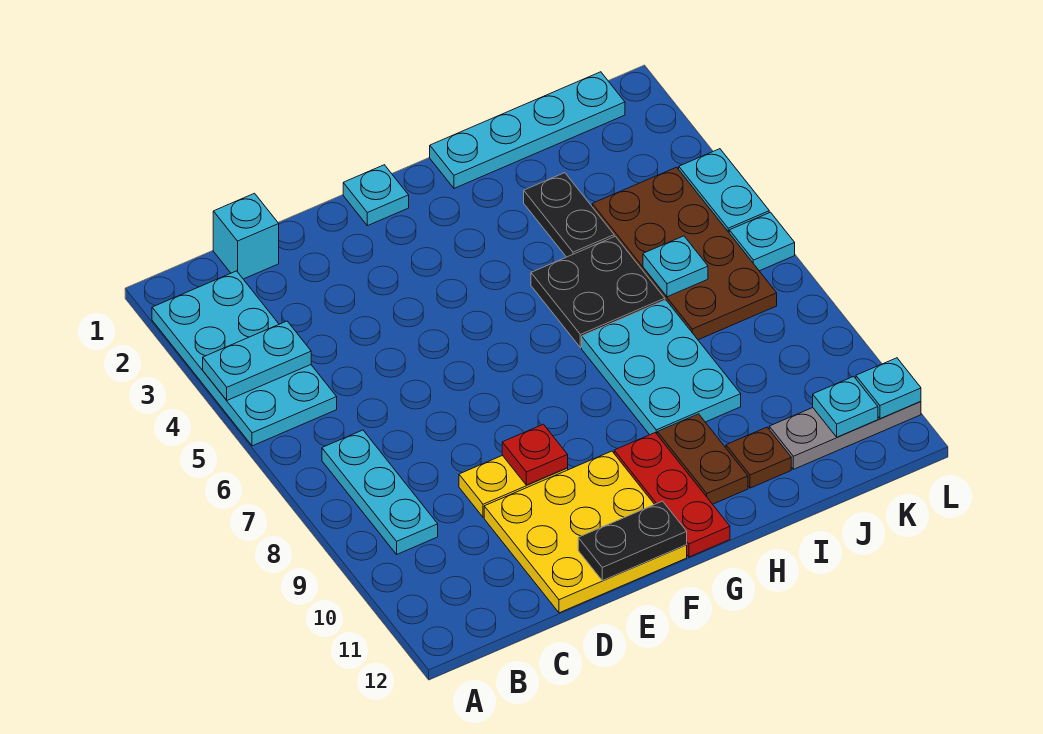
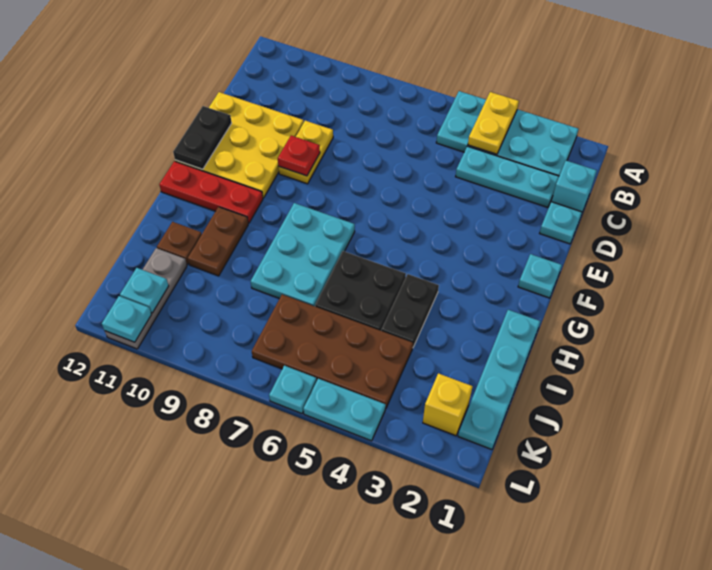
cyan plate A4:B4 level 2 -> yellow plate A4:B4 level 2
cyan plate B7:B9 level 1 -> cyan plate C2:C4 level 1
cyan plate H7:I9 level 1 -> cyan plate G7:I8 level 1
brown plate H10:H11 level 1 -> brown plate H10:I10 level 1
black plate I3:I4 level 1 -> black plate H4:I4 level 1
cyan plate J6 level 2 -> cyan plate D1 level 1
none -> yellow brick K2 level 1

